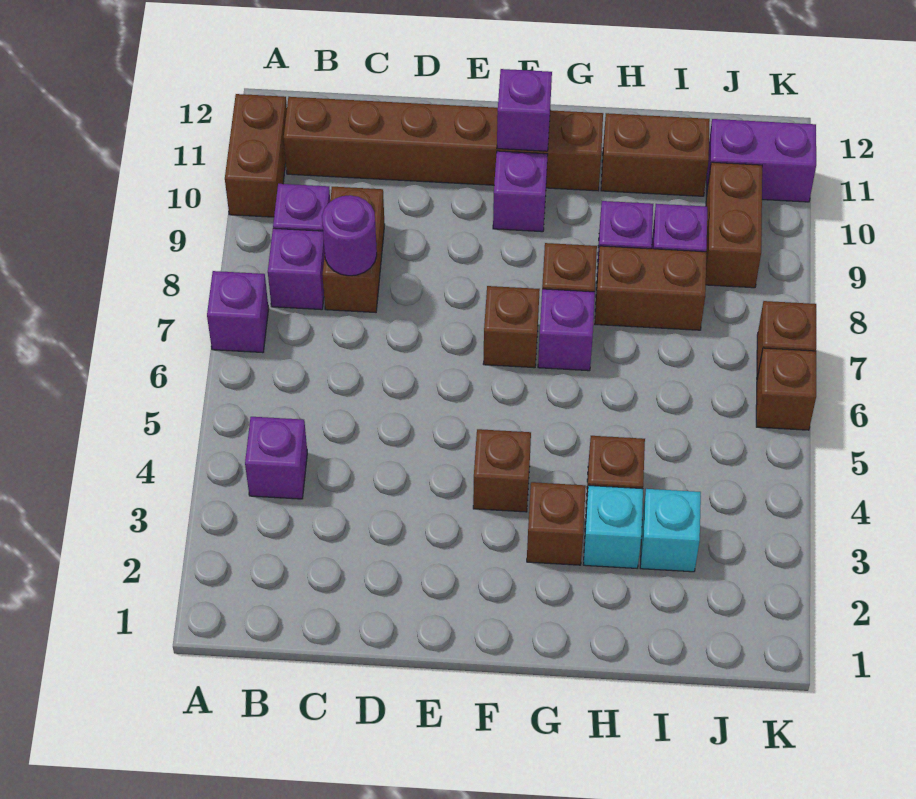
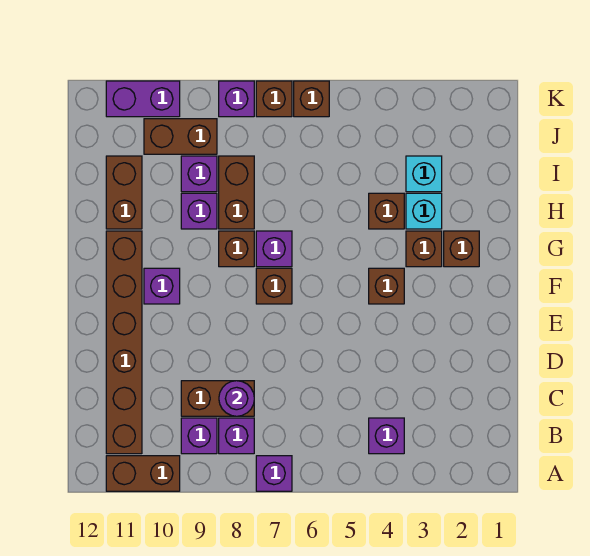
purple brick F11 level 2 -> purple brick K8 level 1
none -> brown brick G2 level 1
purple brick J11:K11 level 1 -> purple brick K10:K11 level 1

